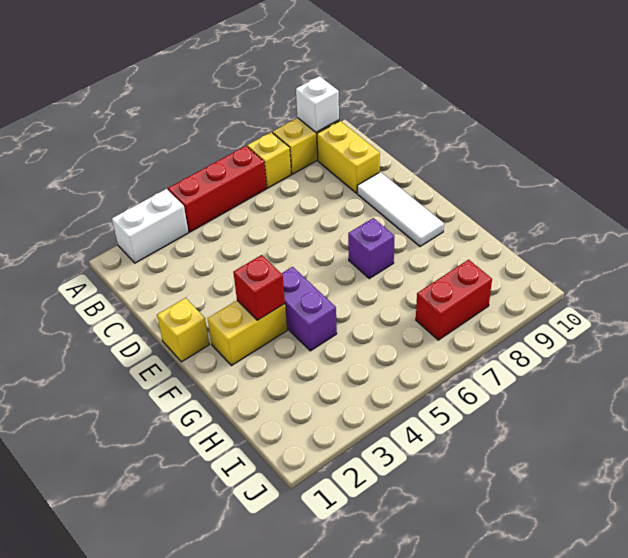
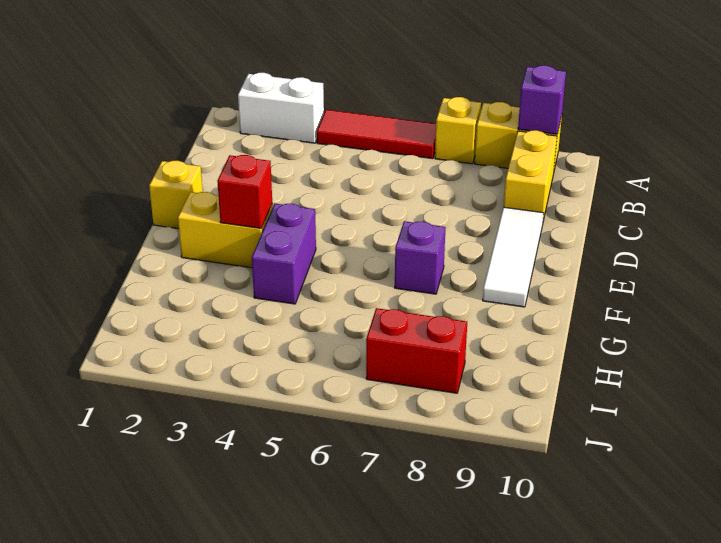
red brick A4:A6 level 1 -> red tile A4:A6 level 1
white brick A9 level 2 -> purple brick A9 level 2

